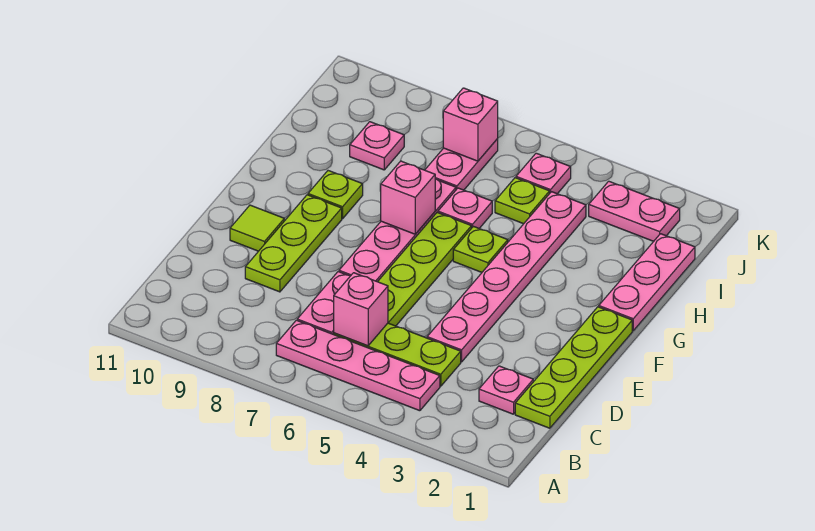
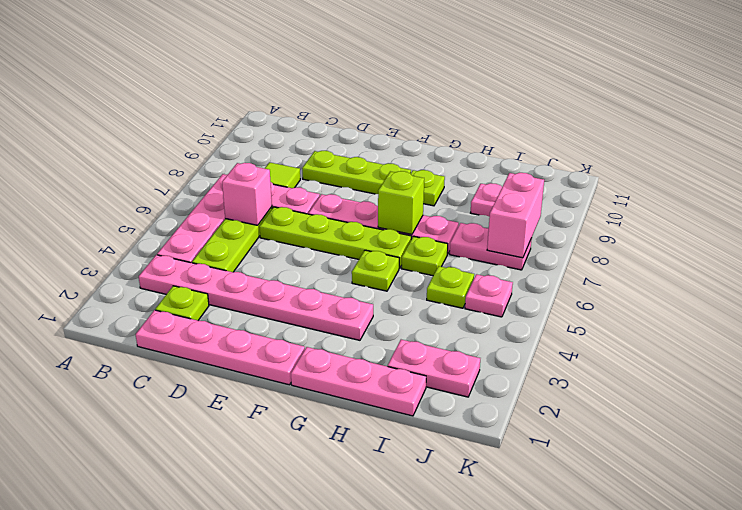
lime plate C1:F1 level 1 -> pink plate C1:F1 level 1
pink plate C2 level 1 -> lime plate C2 level 1
pink plate D4:I4 level 1 -> pink plate B3:G3 level 1
lime tile E10 level 1 -> lime tile C8 level 1
pink brick G7 level 2 -> lime brick G7 level 2
pink plate H6 level 1 -> lime plate H6 level 1
pink plate J2:J3 level 1 -> pink plate I2:J2 level 1
pink brick J7 level 2 -> pink brick J7:J8 level 2

